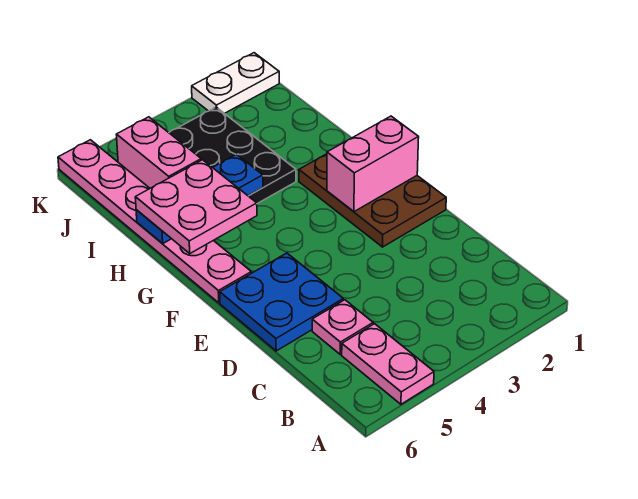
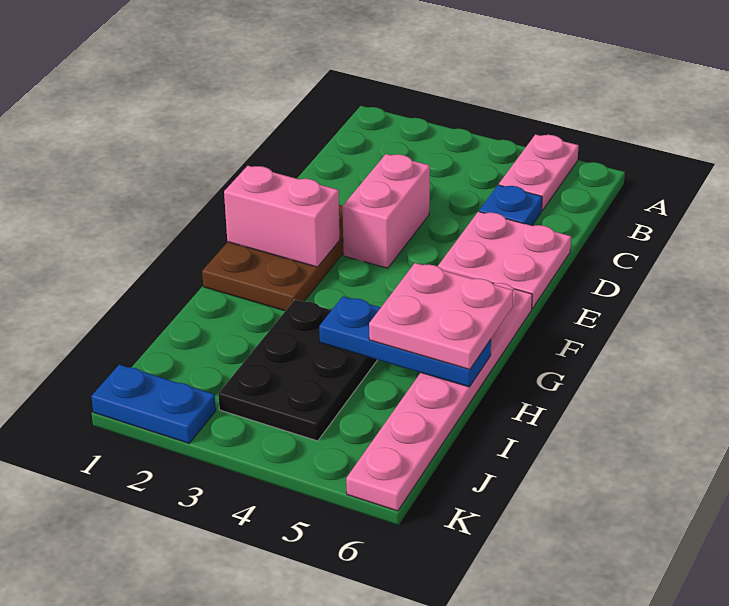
pink plate C5 level 1 -> blue plate C5 level 1
blue plate D5:E6 level 1 -> pink plate D5:E6 level 1
pink brick I5:J5 level 1 -> pink brick D3:E3 level 1
white plate K1:K2 level 1 -> blue plate K1:K2 level 1

